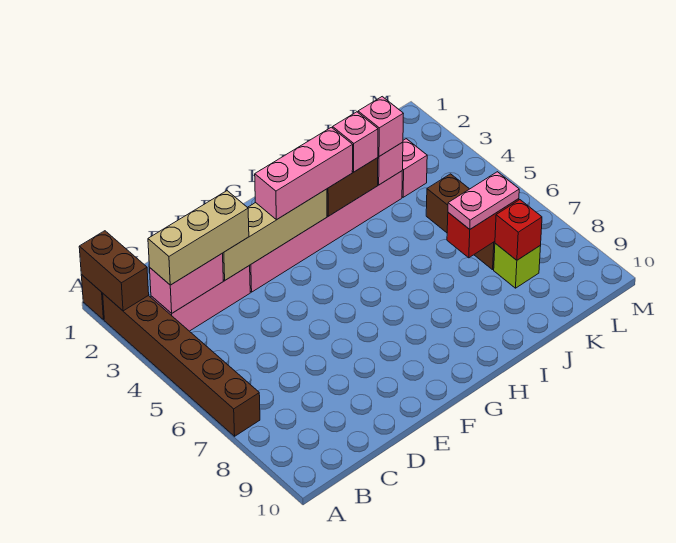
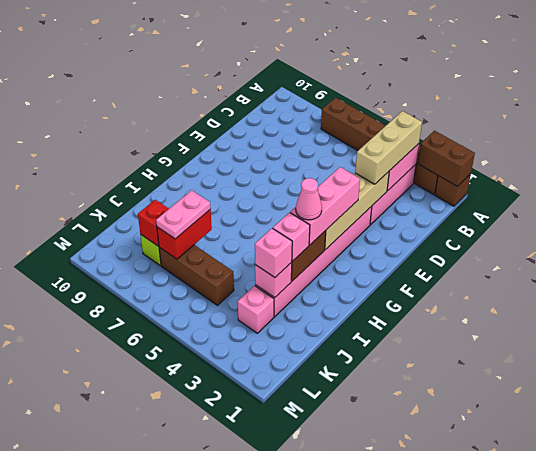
none -> pink cone H3 level 4

